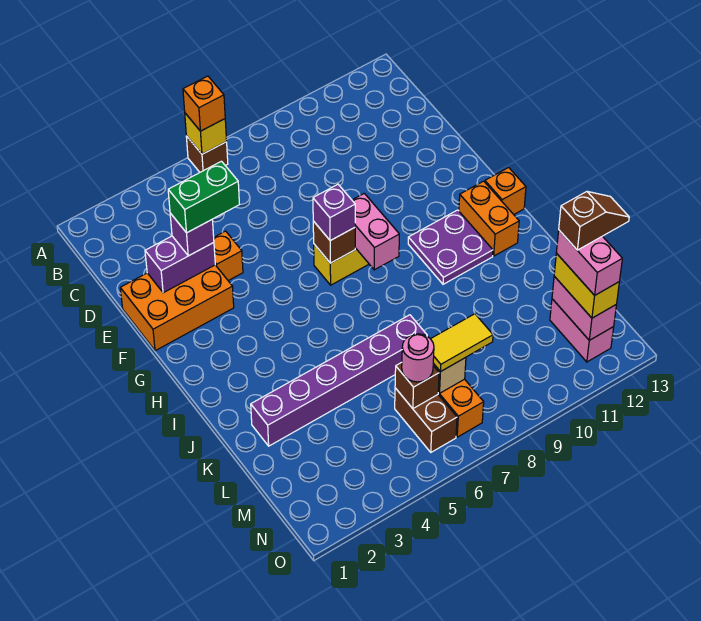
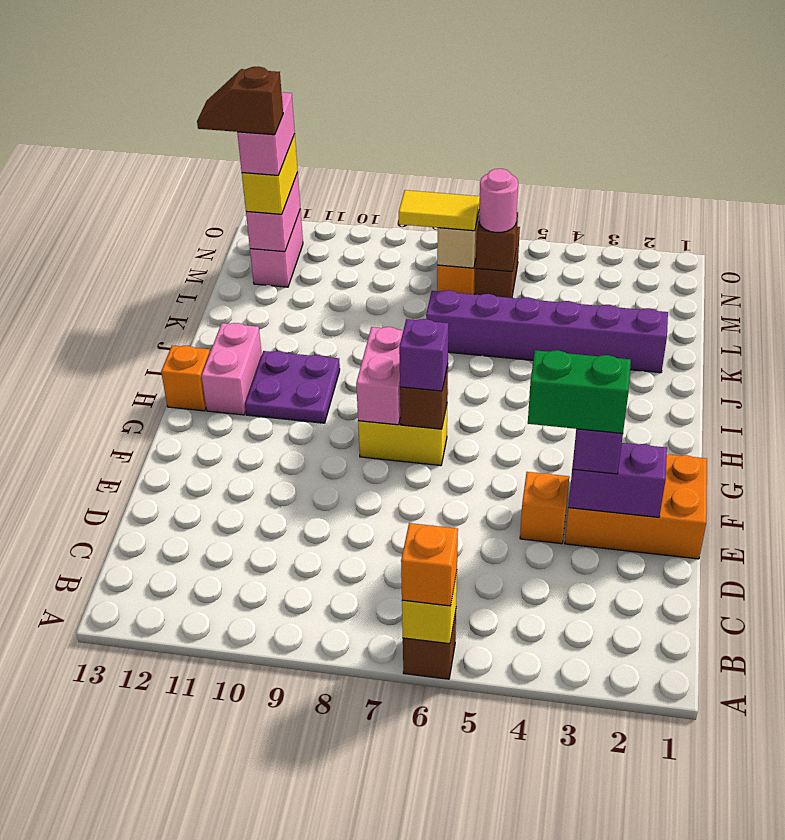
orange brick H12:I12 level 1 -> pink brick H12:I12 level 1

